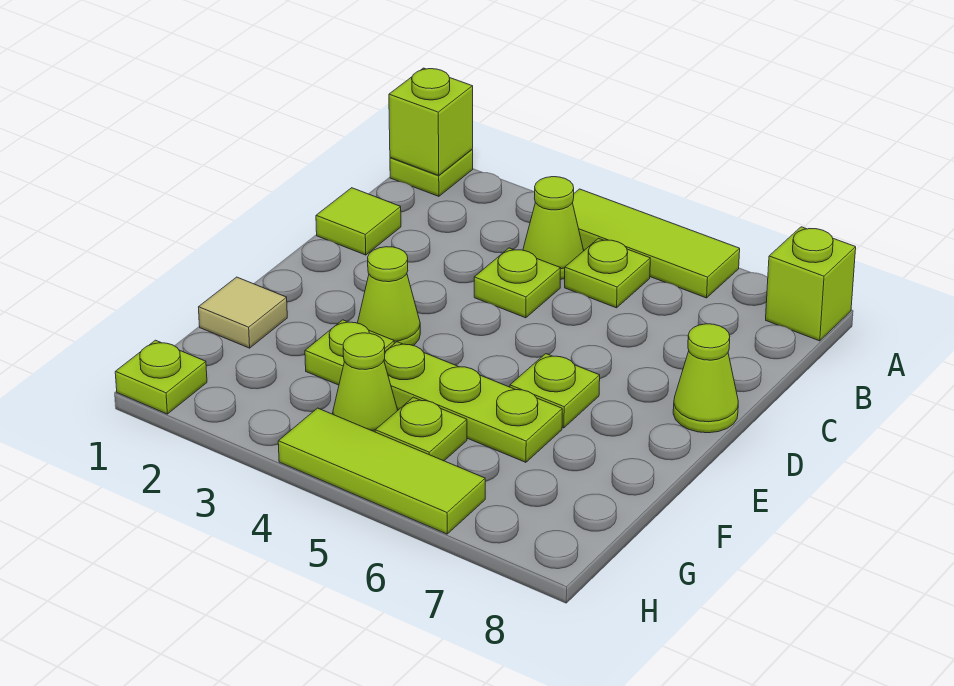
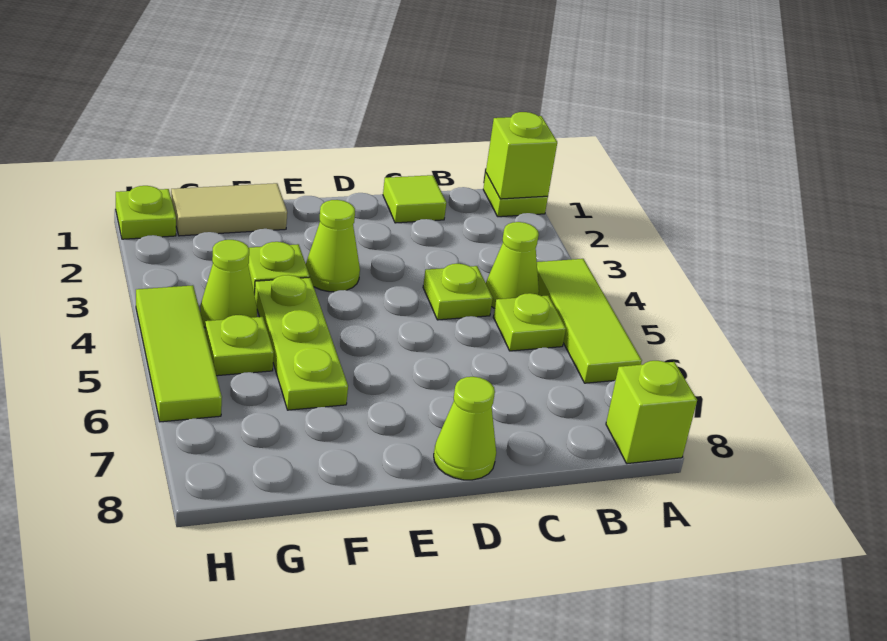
lime plate E6 level 1 -> none
tan tile F1 level 1 -> tan tile F1:G1 level 1

